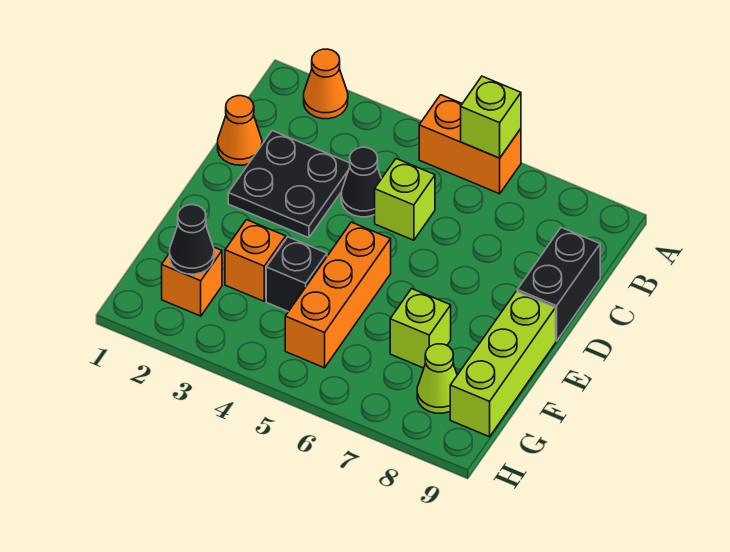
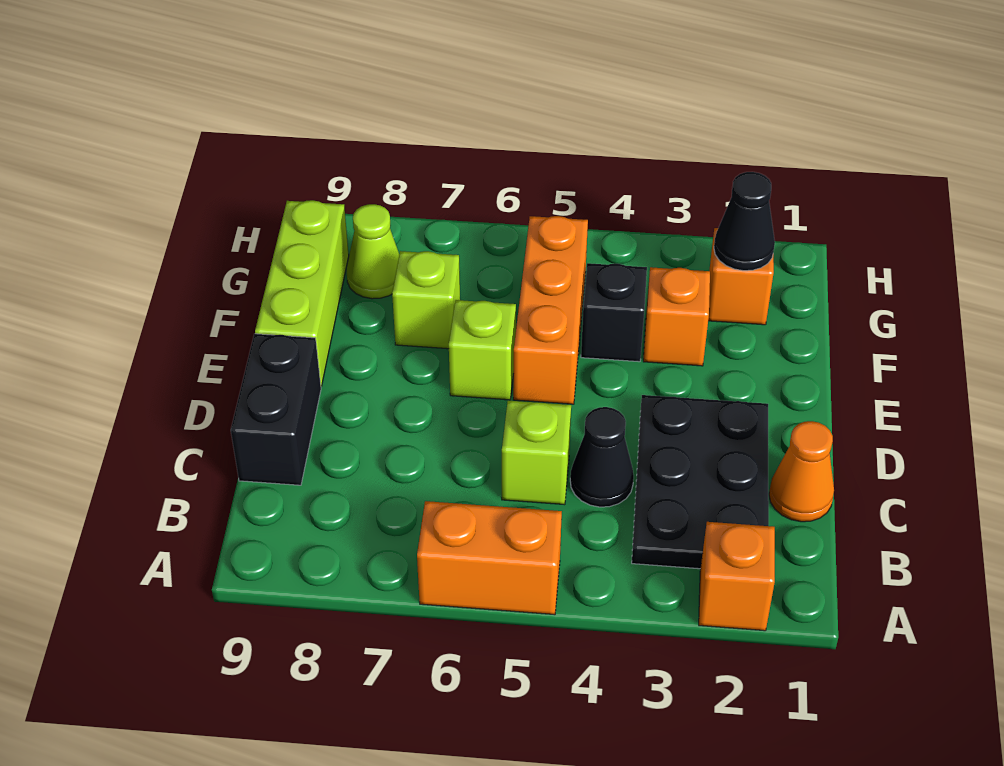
orange cone A2 level 1 -> orange brick A2 level 1
lime brick A6 level 2 -> lime brick E6 level 1
black plate C2:D3 level 1 -> black plate B2:D3 level 1

